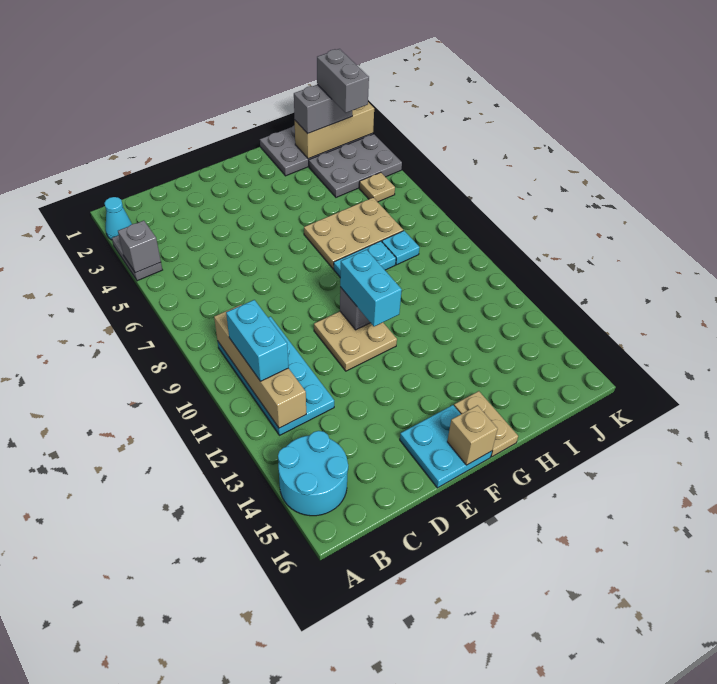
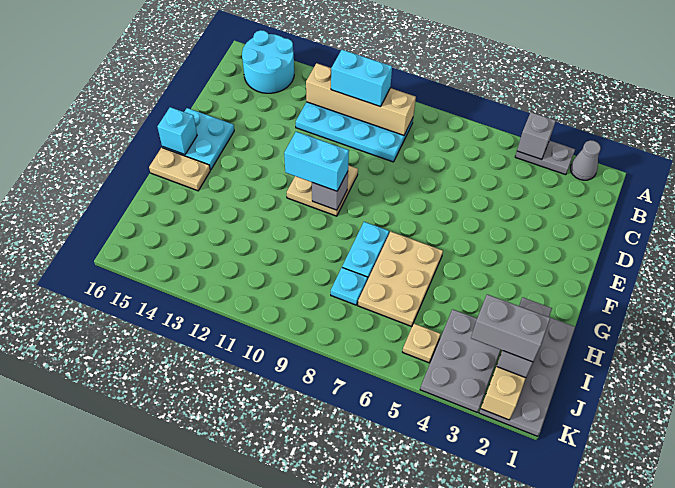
cyan cone A2 level 1 -> grey cone A2 level 1
tan brick F16 level 2 -> cyan brick F16 level 2

